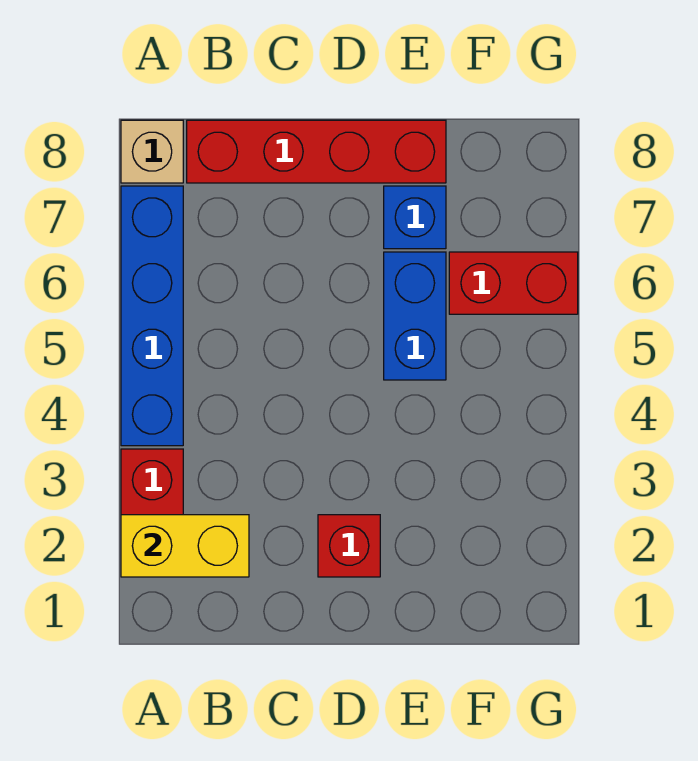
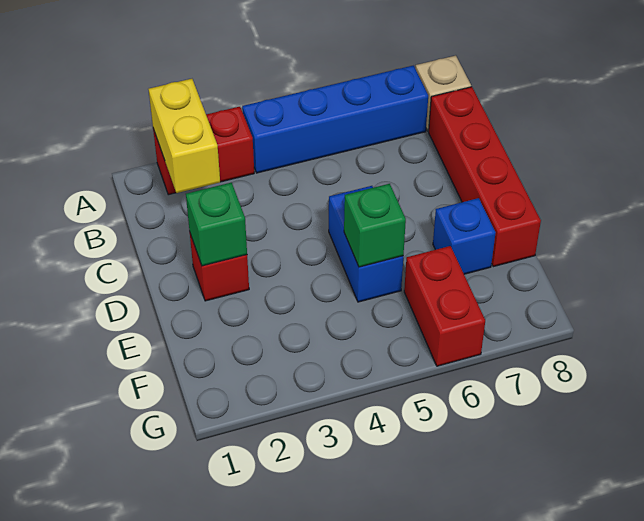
none -> green brick D2 level 2
blue brick E5:E6 level 1 -> blue brick D5:E5 level 1
none -> green brick E5 level 2

